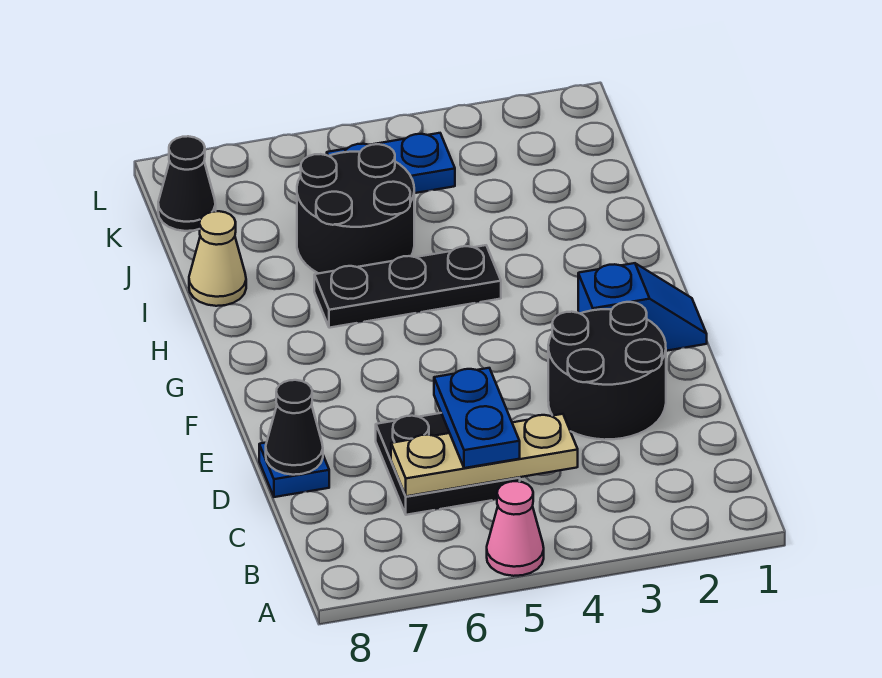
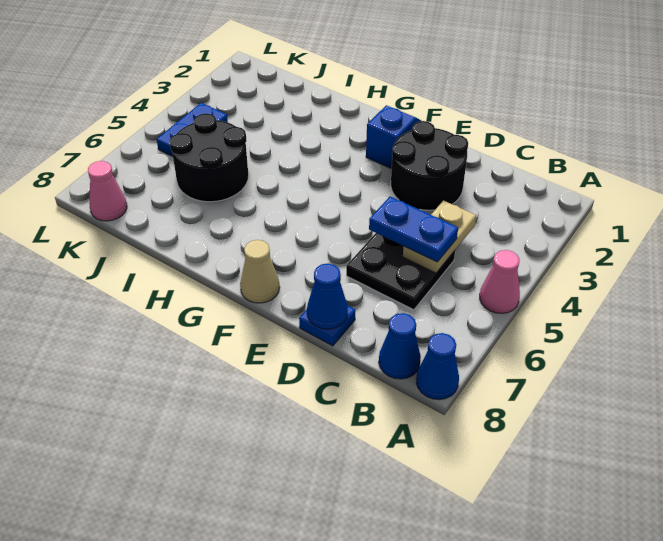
none -> blue cone A8 level 1
none -> blue cone B8 level 1
tan plate C4:C6 level 2 -> tan plate C4:C5 level 2
black cone D8 level 2 -> blue cone D8 level 2
black plate H4:H6 level 1 -> none
tan cone I8 level 1 -> tan cone F8 level 1
black cone K8 level 1 -> pink cone K8 level 1

